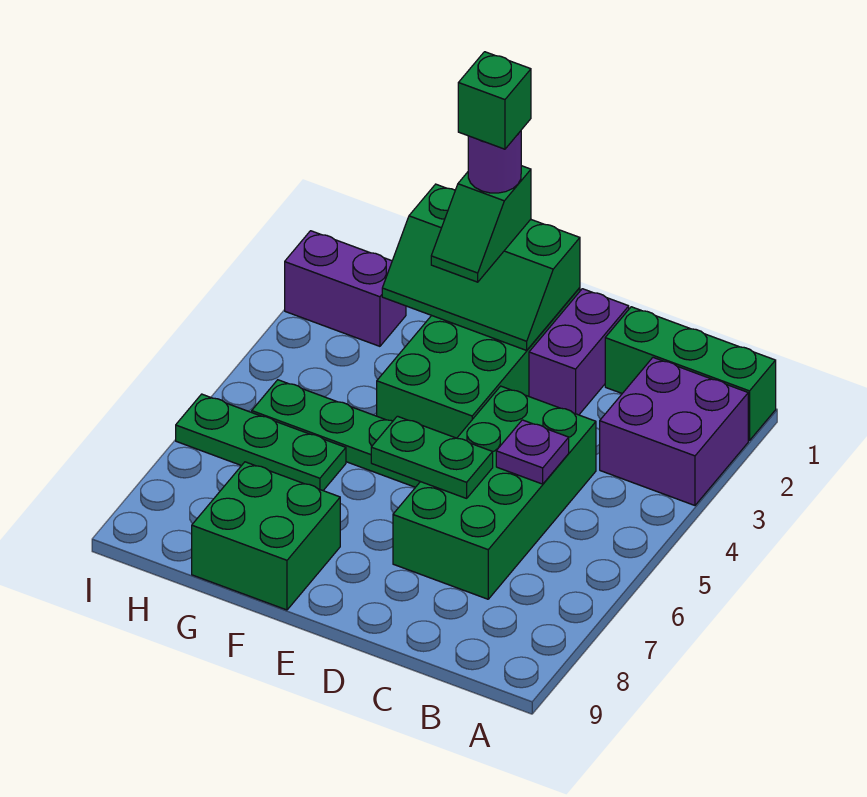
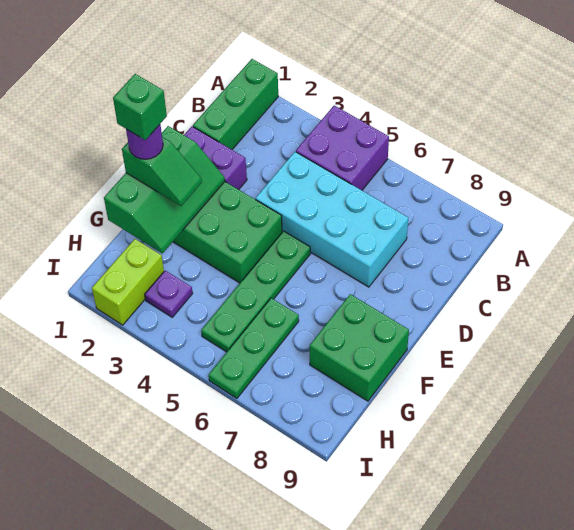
purple brick A2:B3 level 1 -> purple brick A4:B5 level 1
green brick C4:D7 level 1 -> cyan brick C4:D7 level 1
purple plate C5 level 2 -> purple plate H3 level 1
green plate D6:E6 level 2 -> none
purple brick H2:I2 level 1 -> lime brick H2:I2 level 1

